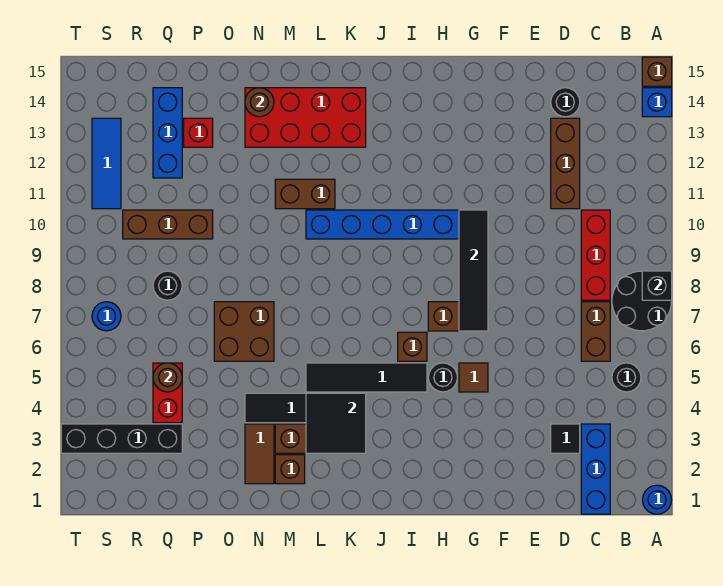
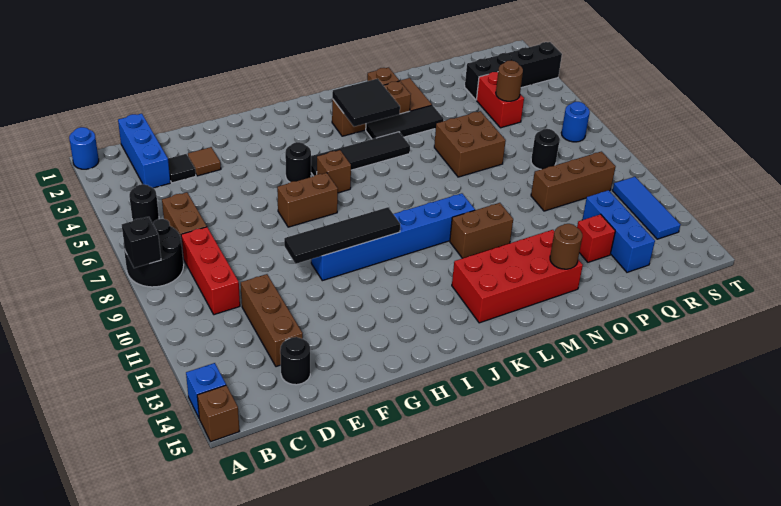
brown tile G5 level 1 -> brown tile E3 level 1
black tile G7:G10 level 2 -> black tile F10:I10 level 2

